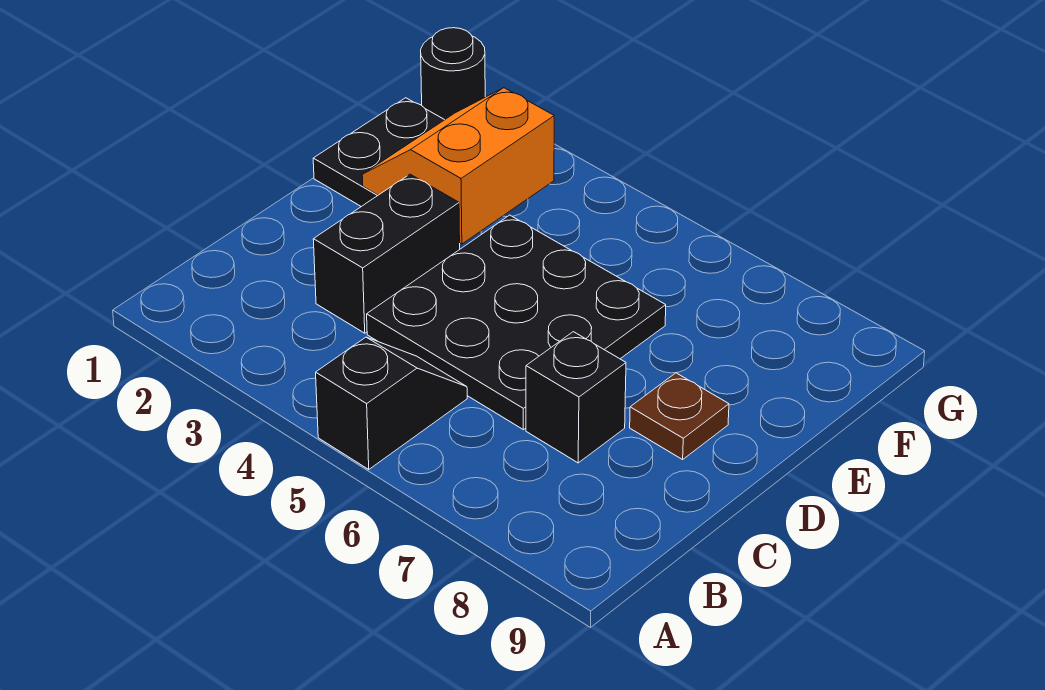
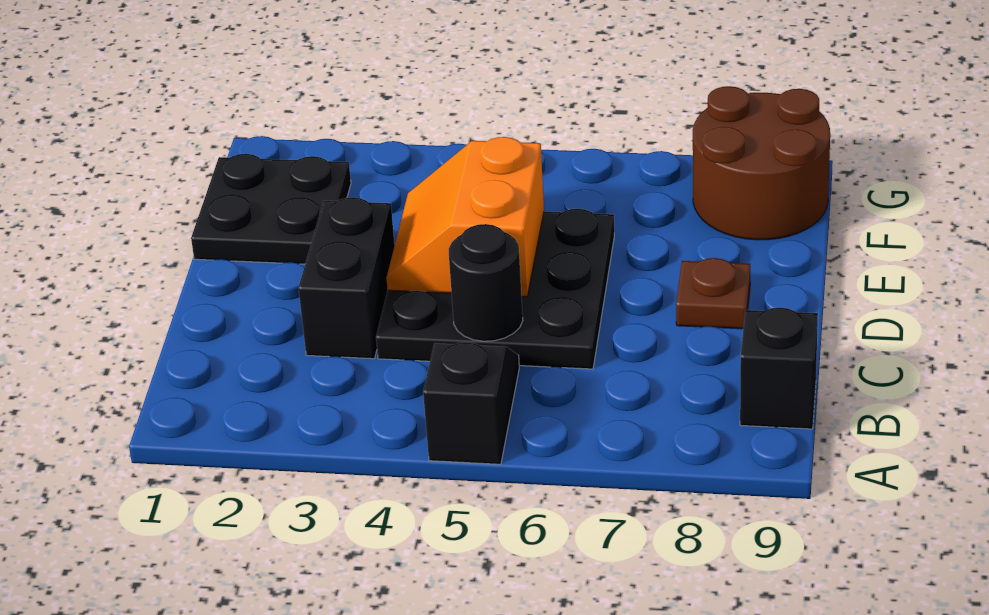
black brick C7 level 1 -> black brick B9 level 1
orange slope E2:F3 level 2 top 3 -> orange slope D4:E5 level 2 top 5
none -> brown round brick F8:G9 level 1
black round brick G1 level 1 -> black round brick C5 level 2

